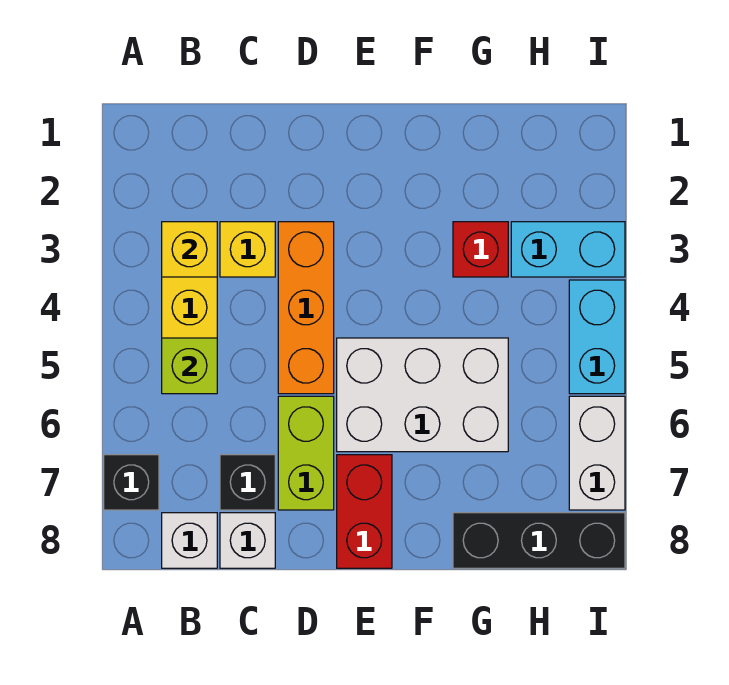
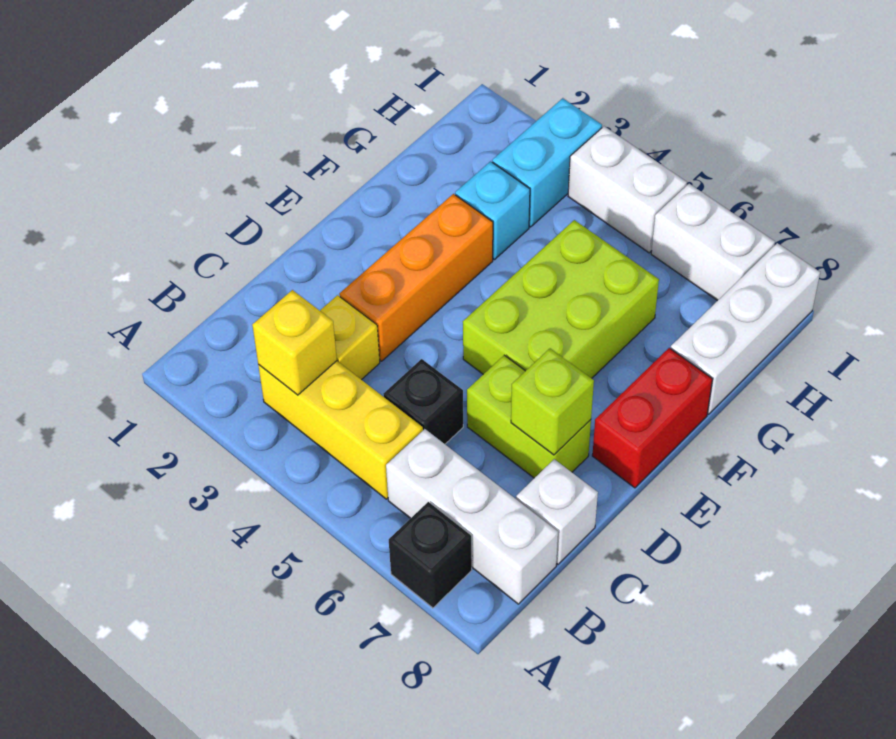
lime brick B5 level 2 -> lime brick D7 level 2
white brick B8 level 1 -> white brick B6:B8 level 1
black brick C7 level 1 -> black brick C5 level 1
orange brick D3:D5 level 1 -> orange brick D3:F3 level 1
white brick E5:G6 level 1 -> lime brick E5:G6 level 1
red brick E7:E8 level 1 -> red brick E8:F8 level 1
red brick G3 level 1 -> cyan brick G3 level 1
black brick G8:I8 level 1 -> white brick G8:I8 level 1
cyan brick I4:I5 level 1 -> white brick I4:I5 level 1

